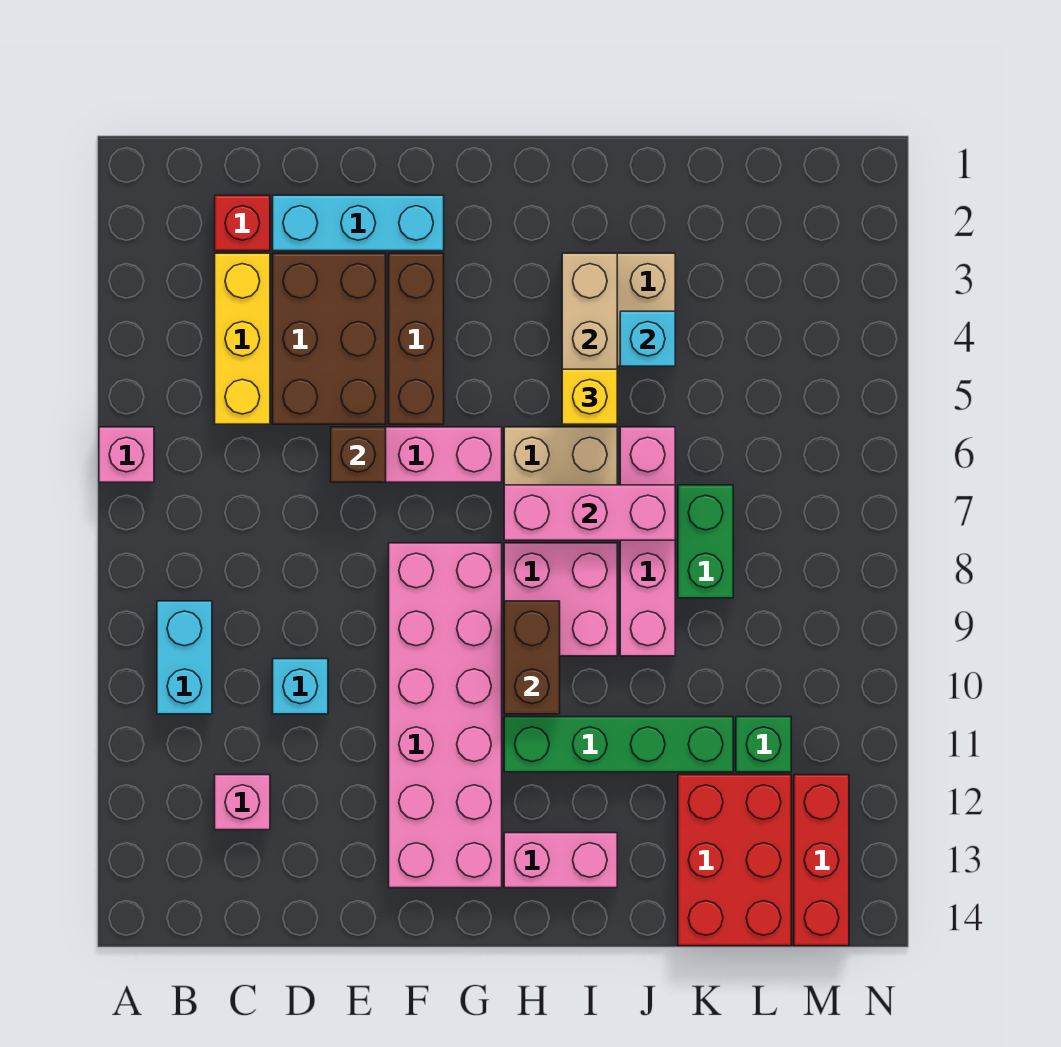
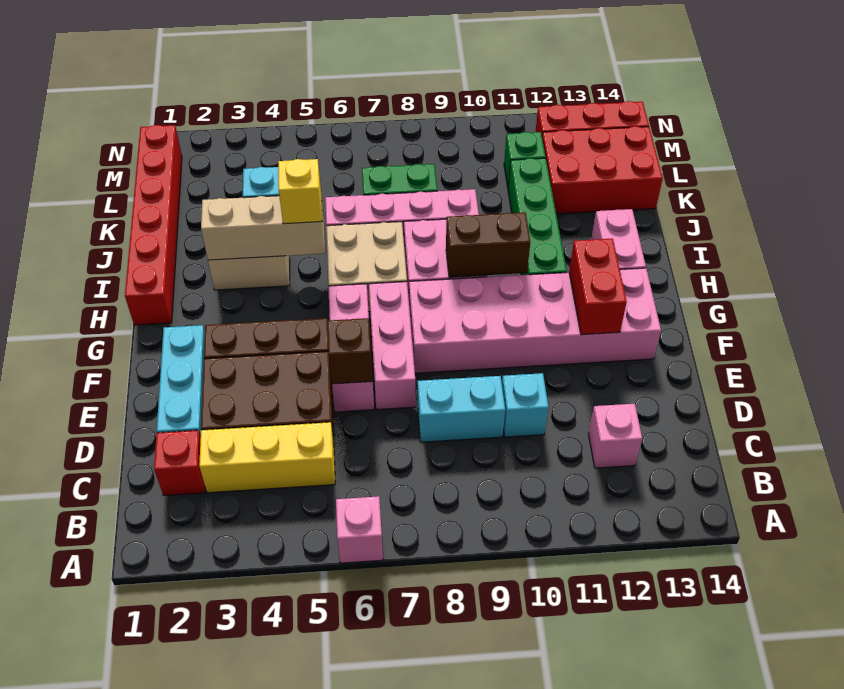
cyan brick B9:B10 level 1 -> cyan brick D8:D9 level 1
none -> red brick F12:G12 level 2
none -> red brick H1:M1 level 1
pink brick H7:J7 level 2 -> pink brick E7:G7 level 1

